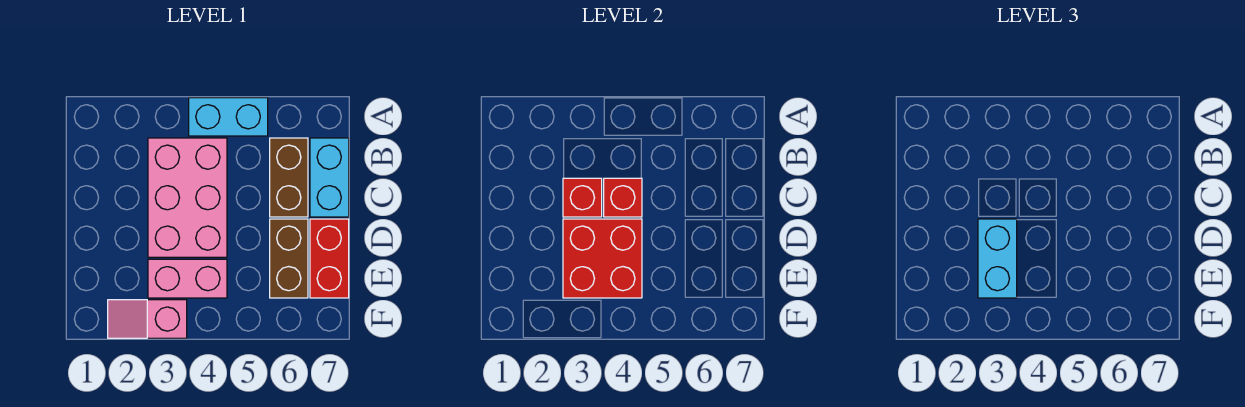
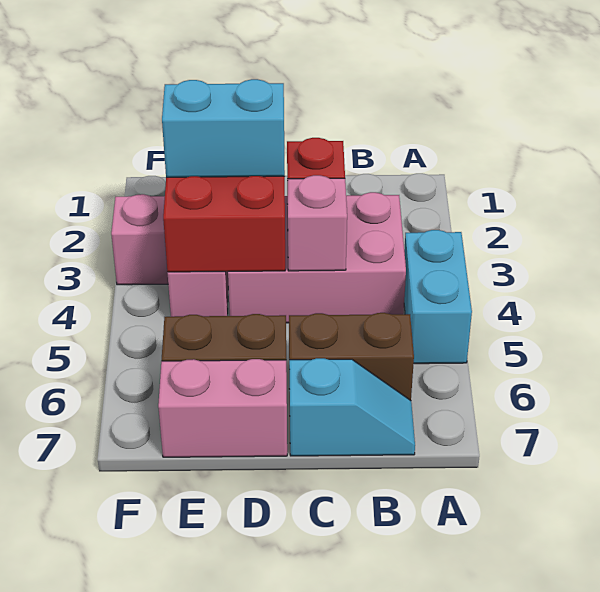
cyan brick B7:C7 level 1 -> cyan slope B7:C7 level 1 top C
red brick C4 level 2 -> pink brick C4 level 2
red brick D7:E7 level 1 -> pink brick D7:E7 level 1

